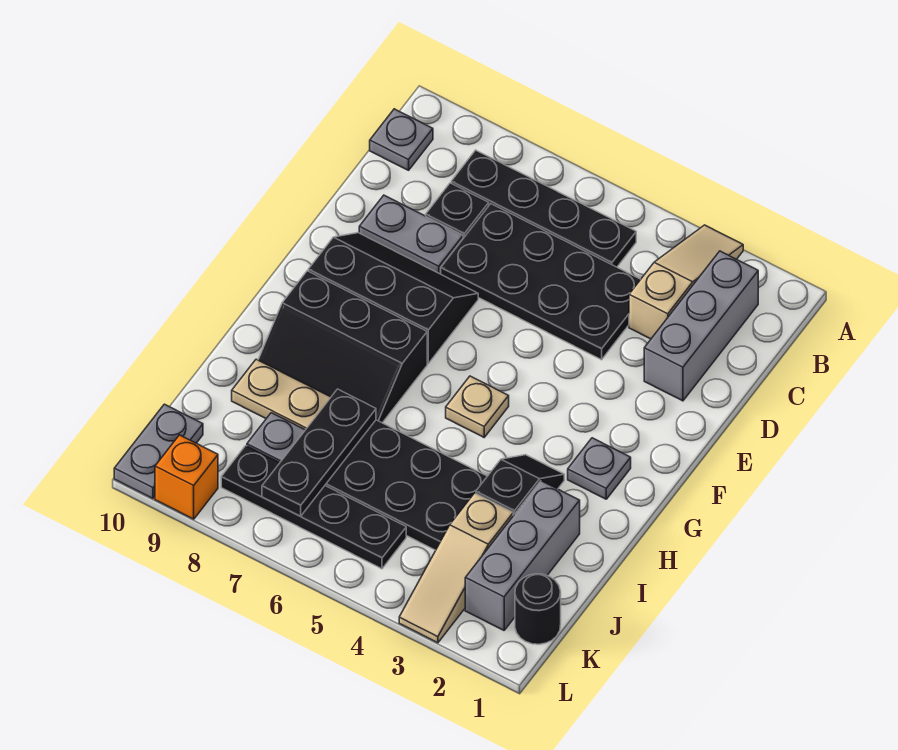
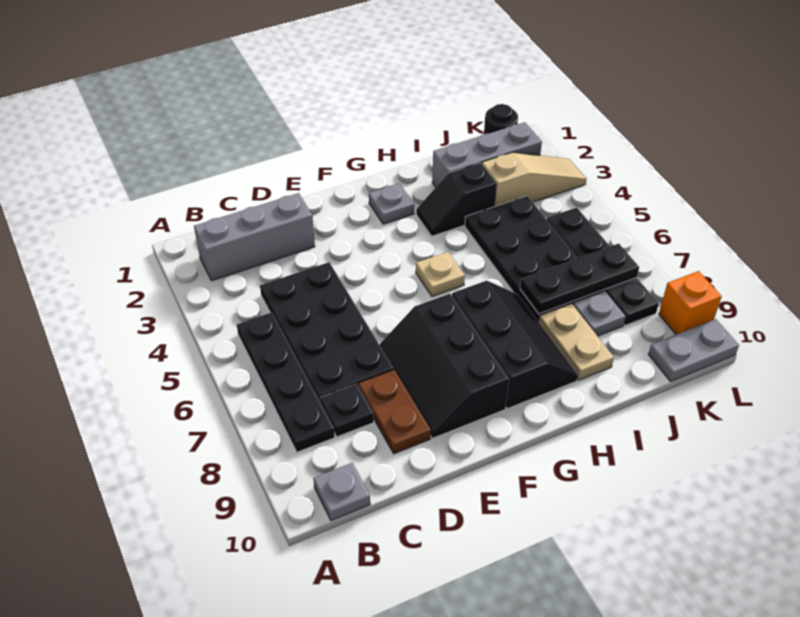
tan slope A3:C3 level 1 top C -> none
grey plate D8:D9 level 1 -> brown plate D8:D9 level 1

